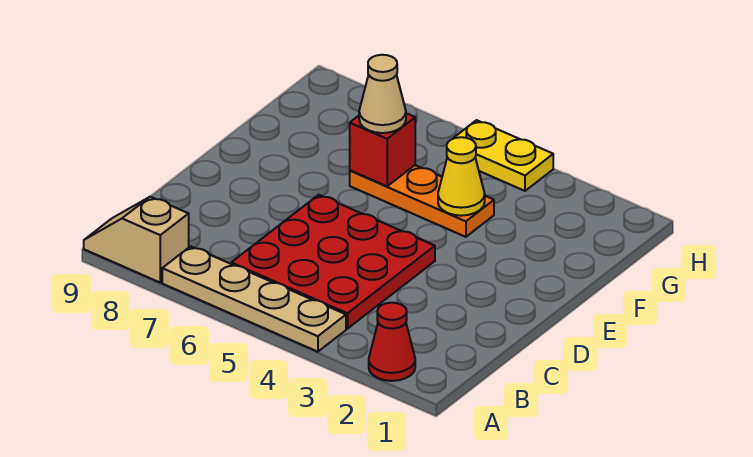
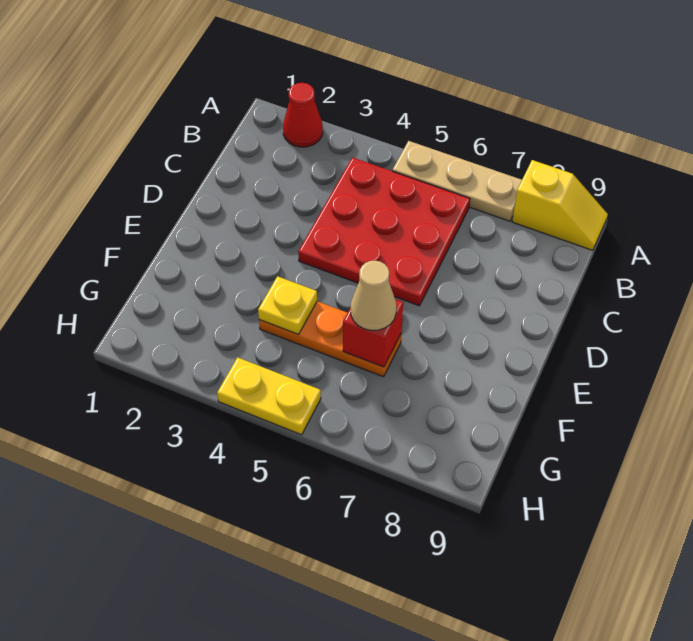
tan plate A4:A7 level 1 -> tan plate A5:A7 level 1
tan slope A8:A9 level 1 top 8 -> yellow slope A8:A9 level 1 top 8
yellow cone F4 level 2 -> yellow plate F4 level 2

